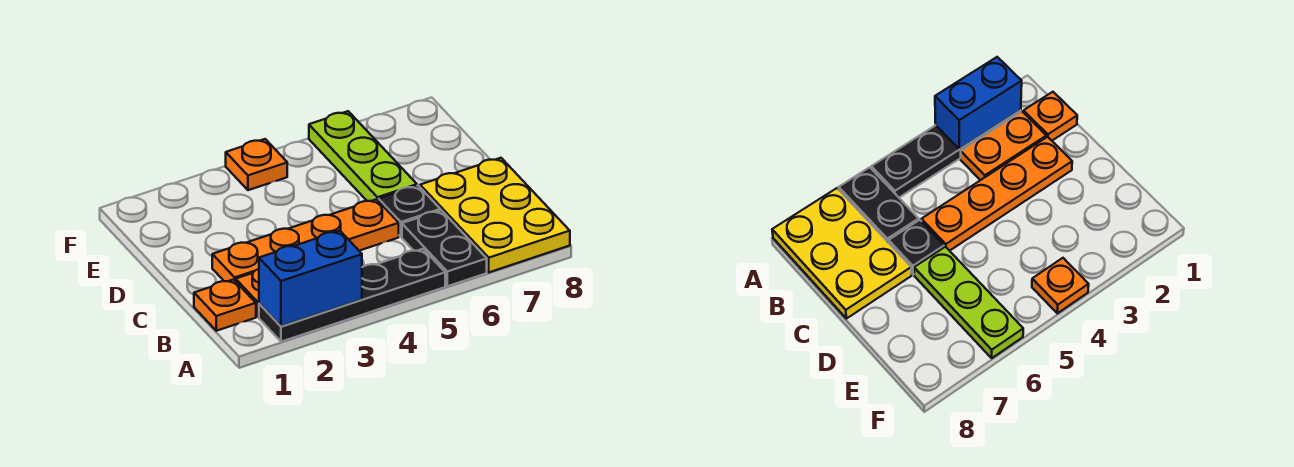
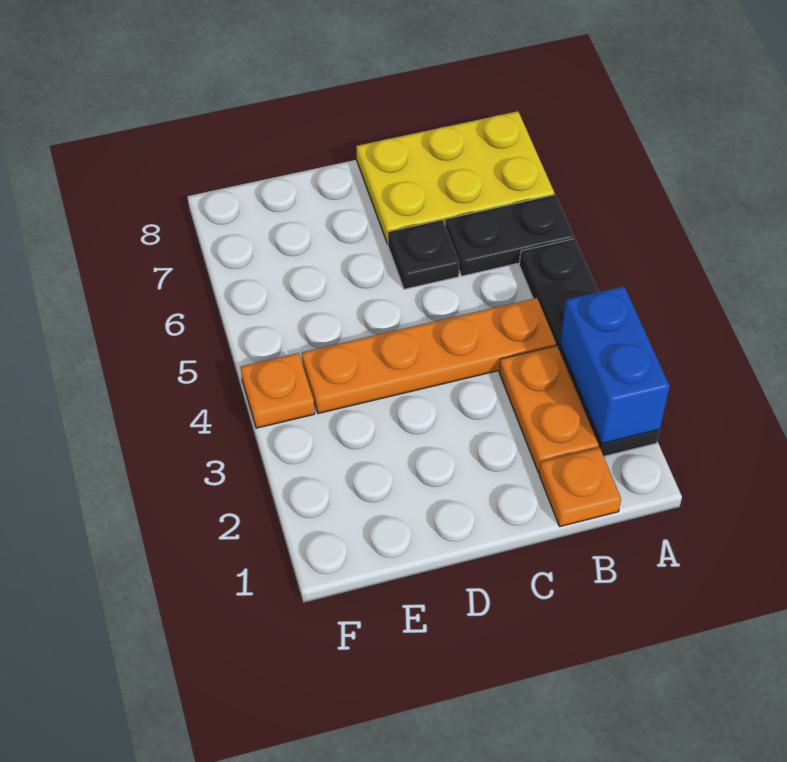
orange plate C2:C5 level 1 -> orange plate B4:E4 level 1
lime plate D6:F6 level 1 -> none

